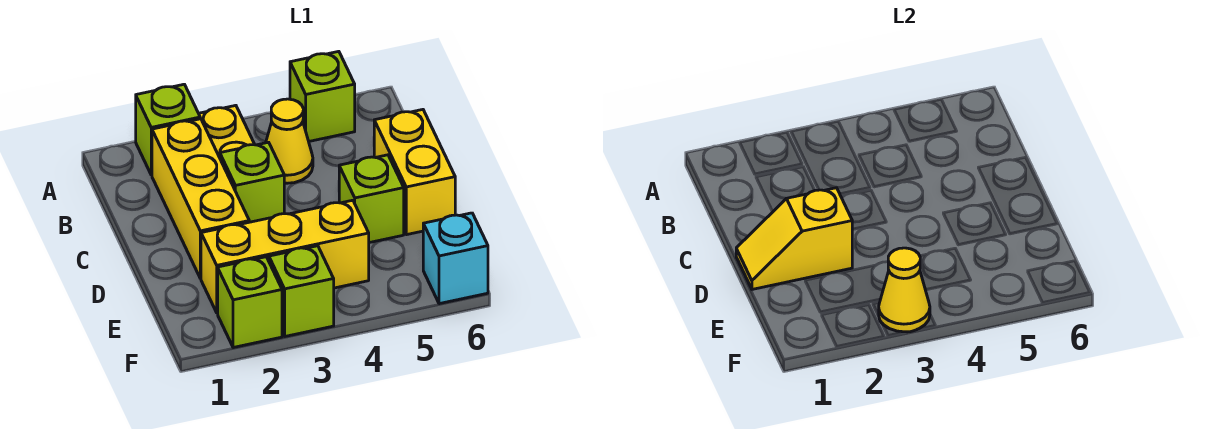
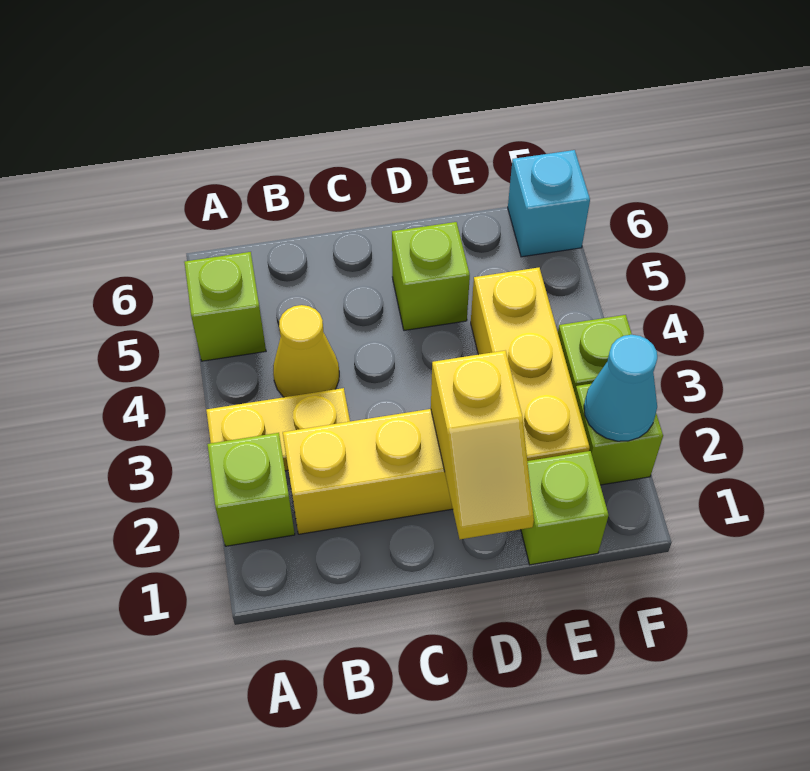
lime brick C3 level 1 -> lime brick E1 level 1
yellow brick C6:D6 level 1 -> none
none -> cyan cone F2 level 2
yellow cone F3 level 2 -> none

